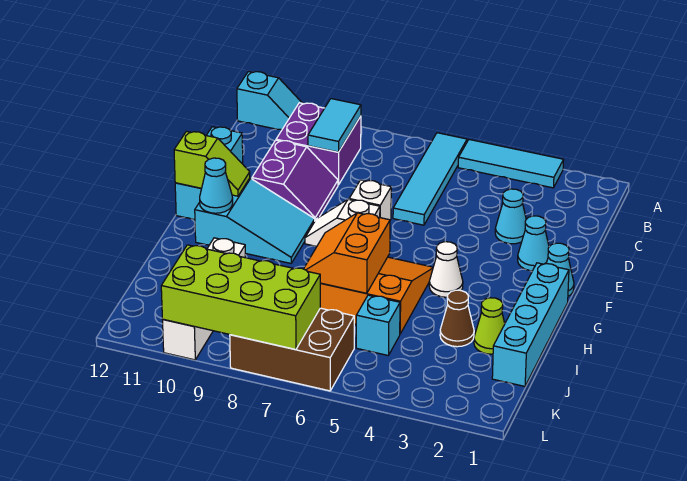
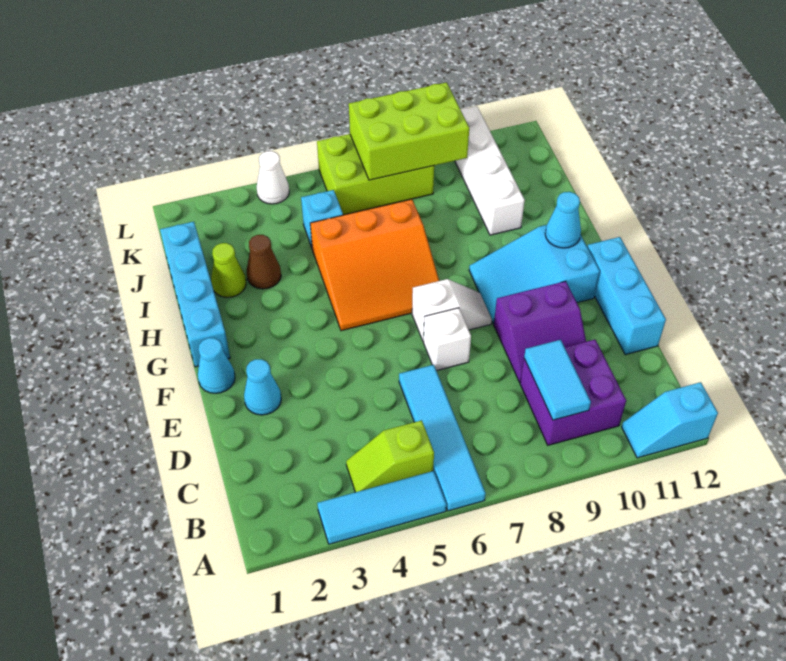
cyan cone D3 level 1 -> none
purple slope D9:E10 level 1 top 10 -> purple slope D9:E10 level 1 top E
lime slope F11:F12 level 2 top 12 -> lime slope B4:B5 level 1 top 5
white cone G4 level 1 -> white cone L4 level 1
orange slope H6:I7 level 2 top 6 -> none
brown brick K6:L8 level 1 -> lime brick K6:L8 level 1
lime brick K7:L10 level 2 -> lime brick K7:L9 level 2

